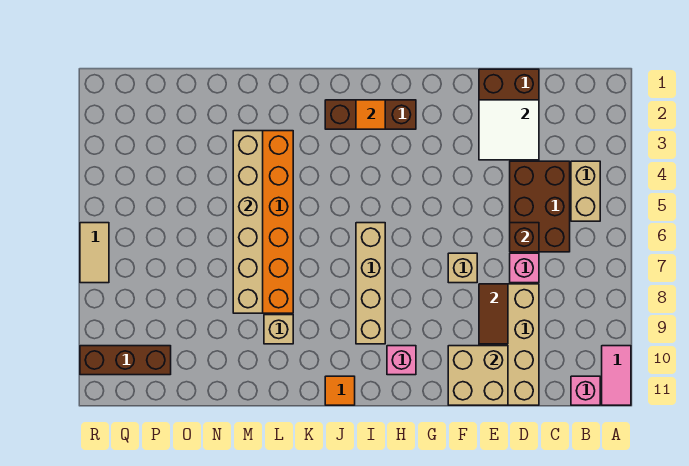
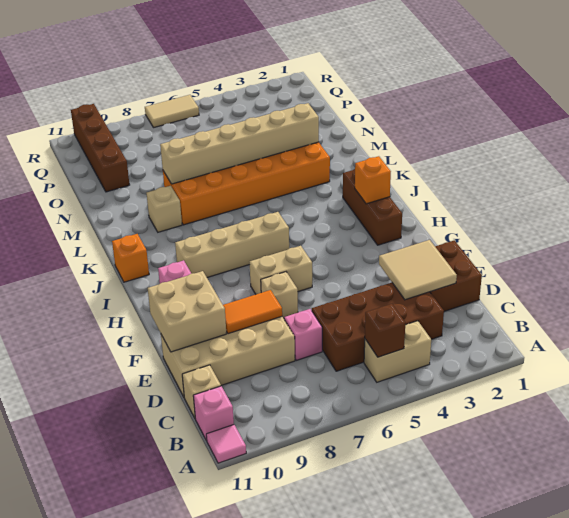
pink tile A10:A11 level 1 -> pink tile A11 level 1
brown brick C4:D6 level 1 -> brown brick C3:D6 level 1
none -> tan brick C11 level 1
white tile D2:E3 level 2 -> tan tile D2:E3 level 2
brown brick D6 level 2 -> brown brick B5 level 2
brown tile E8:E9 level 2 -> orange tile E8:E9 level 2
none -> tan brick G6:G7 level 1
orange tile I2 level 2 -> orange brick I2 level 2
orange tile J11 level 1 -> orange brick J11 level 1
brown brick P10:R10 level 1 -> brown brick O10:R10 level 1

